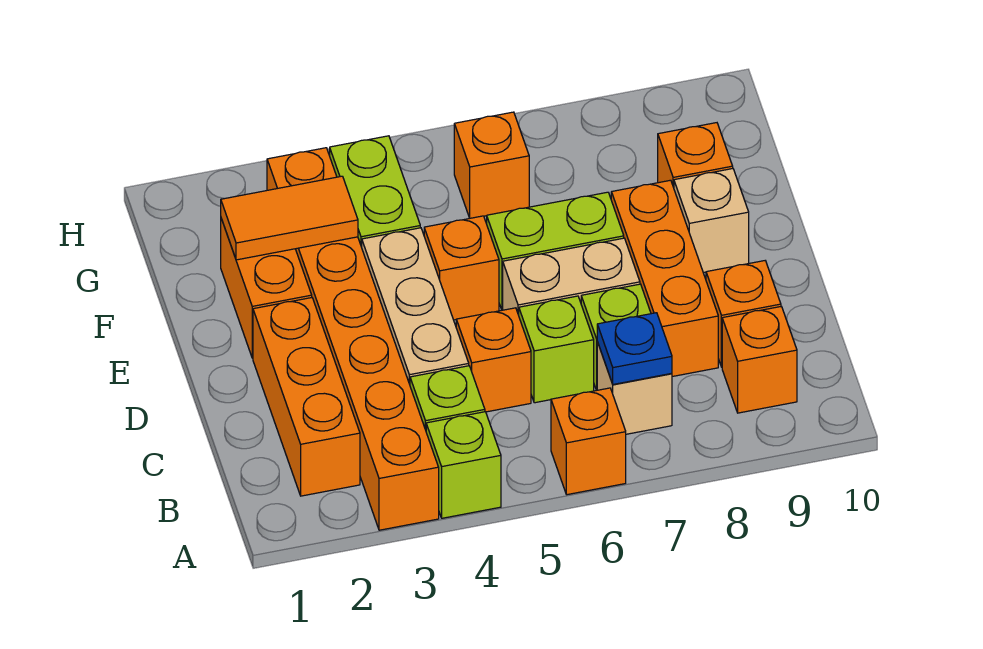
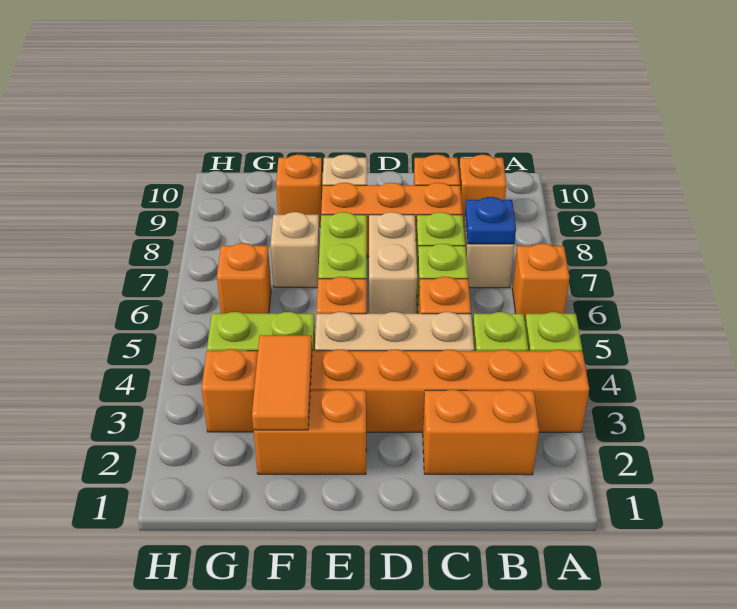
orange brick B2:D2 level 1 -> orange brick B2:C2 level 1
none -> tan brick F7 level 1

